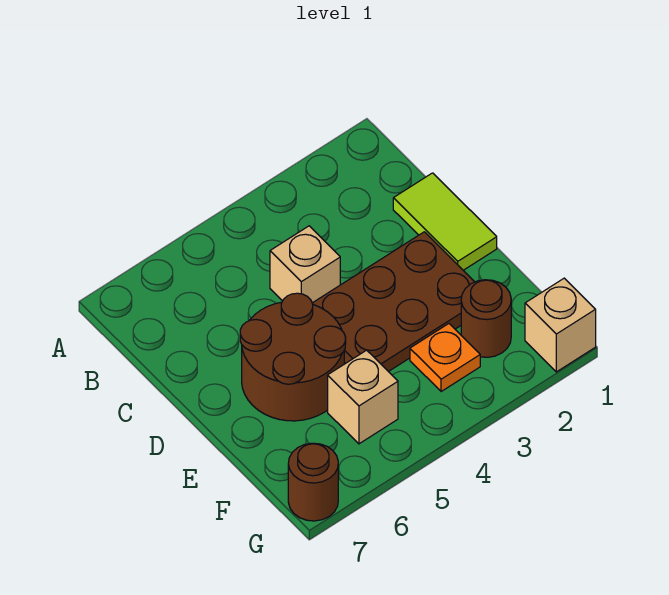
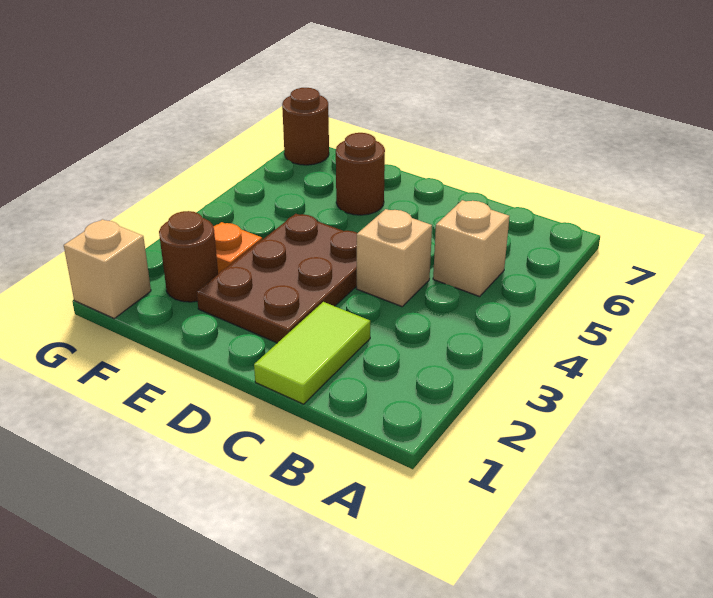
lime tile C1:D1 level 1 -> lime tile C1:C2 level 1
brown round brick D5:E6 level 1 -> brown round brick E6 level 1
tan brick F5 level 1 -> tan brick B5 level 1

